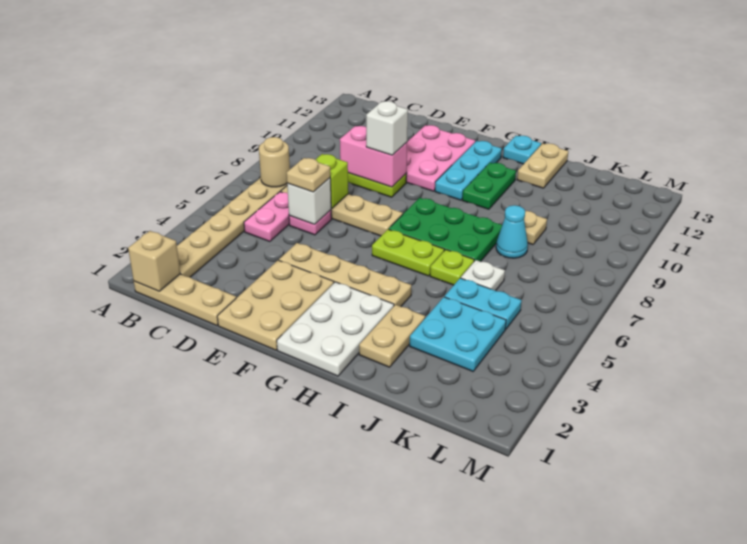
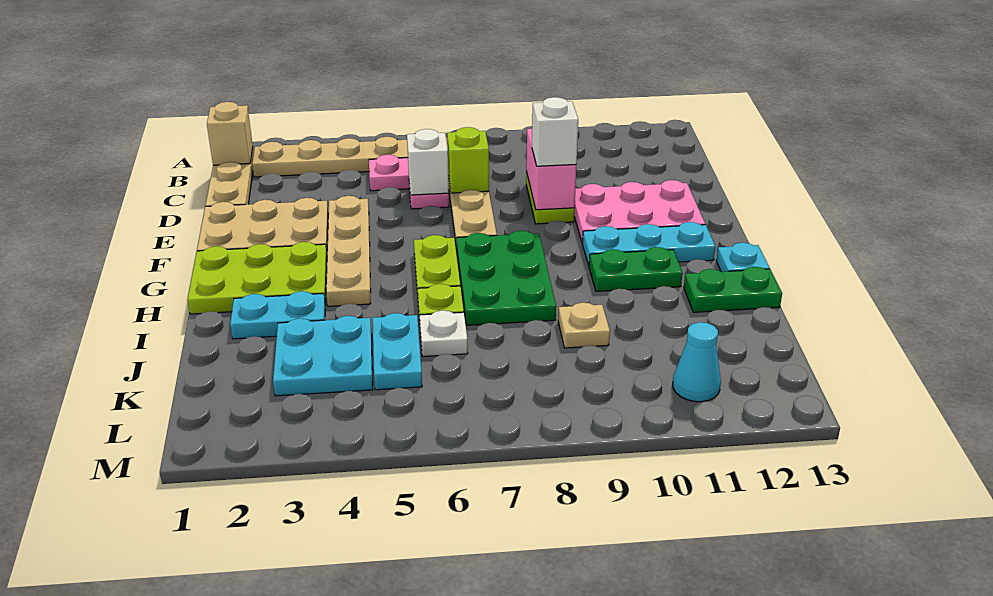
tan round brick B7 level 2 -> none
tan plate D6 level 3 -> none
white plate G1:H3 level 1 -> lime plate G1:H3 level 1
tan plate I2:I3 level 1 -> cyan plate I2:I3 level 1
tan plate I12:I13 level 1 -> green plate I12:I13 level 1
cyan cone J8 level 1 -> cyan cone L11 level 1

